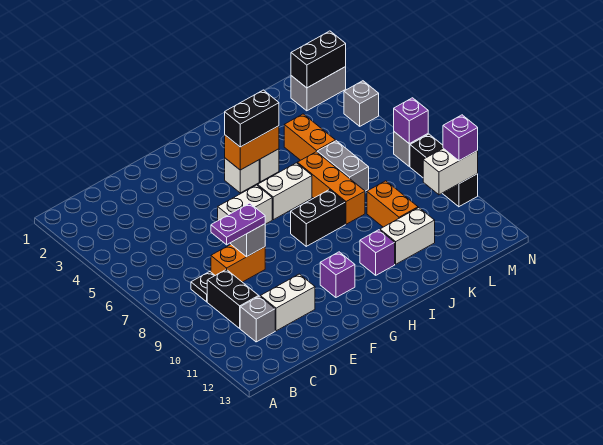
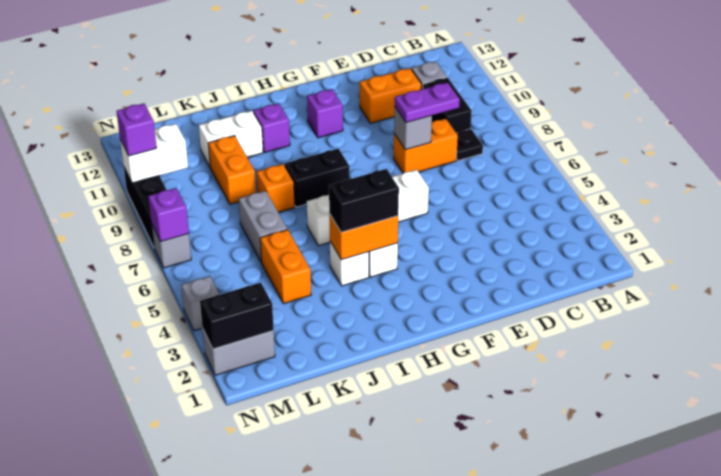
white brick D11:E11 level 1 -> orange brick D11:E11 level 1
orange brick J6:J8 level 1 -> orange brick J8 level 1

